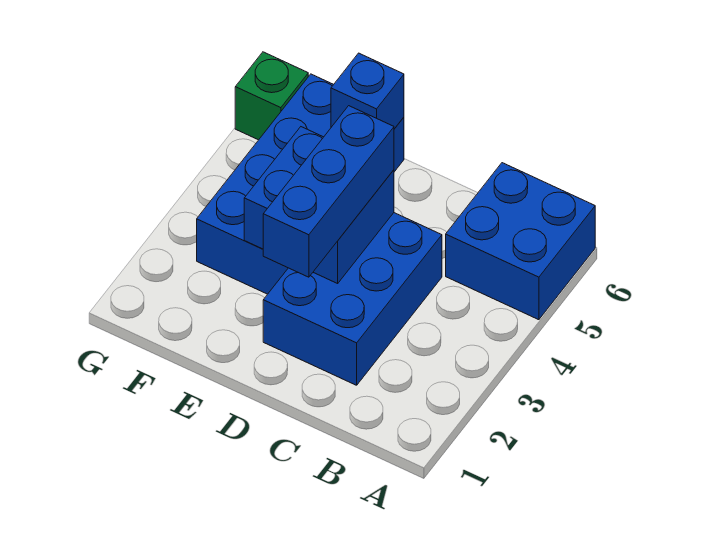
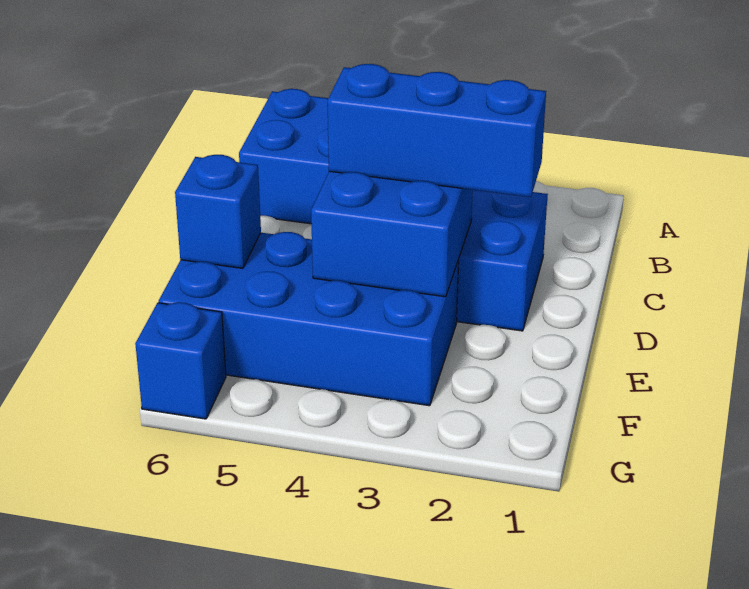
green brick G6 level 1 -> blue brick G6 level 1

